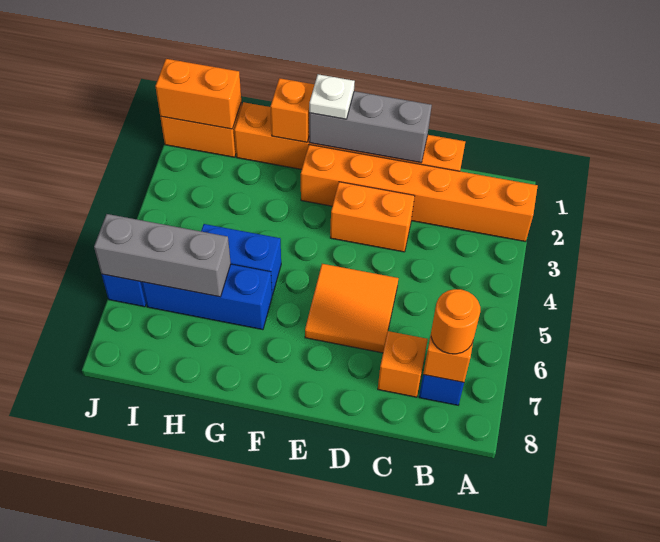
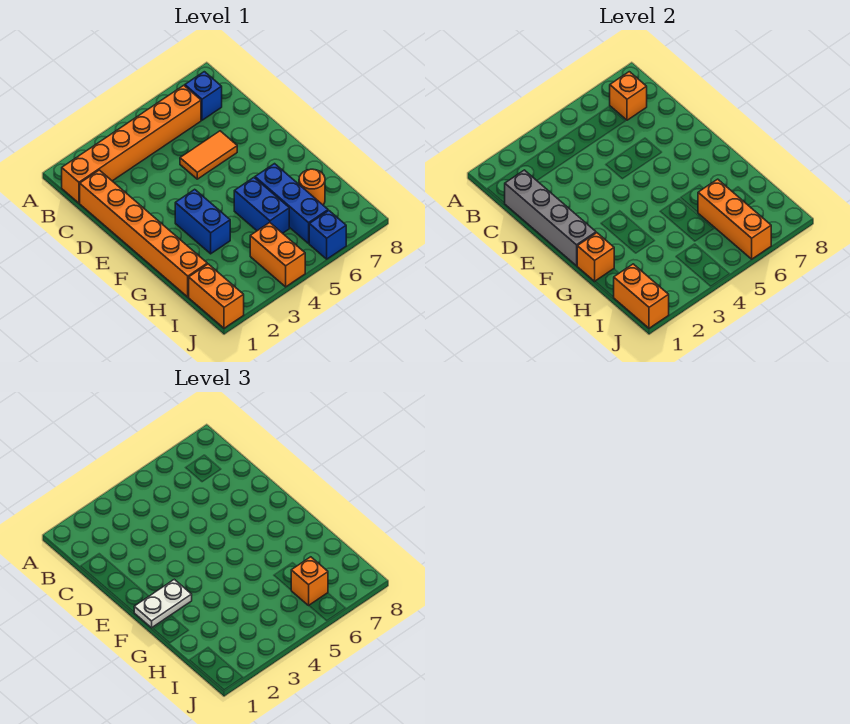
orange brick A2:F2 level 1 -> orange brick B1:B6 level 1
orange round brick B7 level 3 -> orange round brick H7 level 1
orange brick C7 level 1 -> orange brick I6 level 3
grey brick D1:F1 level 2 -> grey brick C1:F1 level 2
orange brick D3:E3 level 1 -> orange brick I4:J4 level 1
orange tile D5:E6 level 1 -> orange tile D5:D6 level 1
white plate F1 level 3 -> white plate F1:F2 level 3
none -> blue brick F3:G3 level 1
grey brick H6:J6 level 2 -> orange brick H6:J6 level 2

